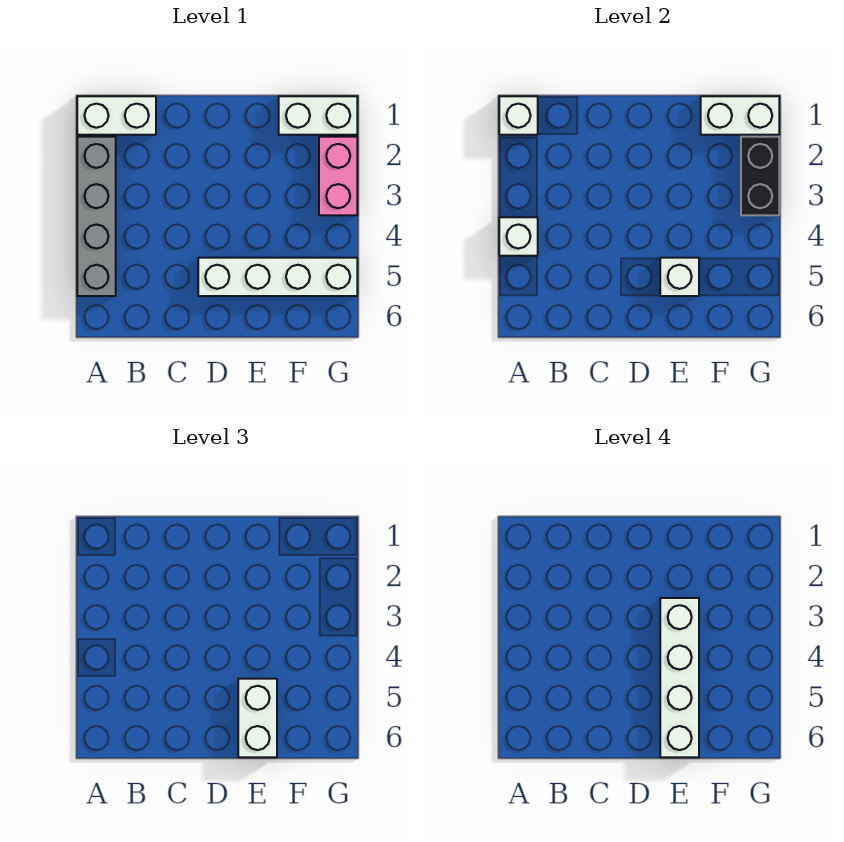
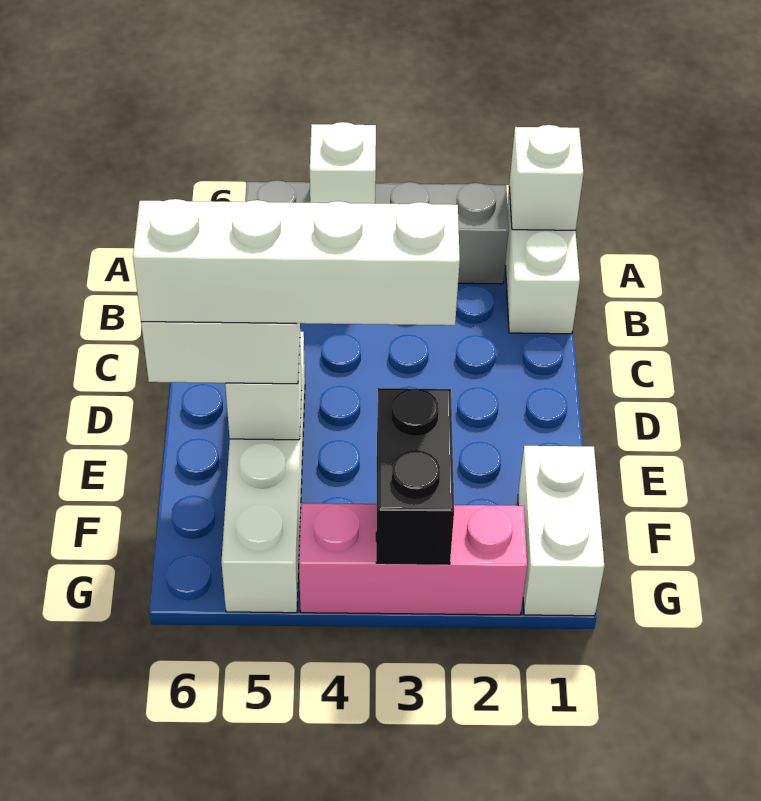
white brick F1:G1 level 2 -> none
pink brick G2:G3 level 1 -> pink brick G2:G4 level 1
black brick G2:G3 level 2 -> black brick F3:G3 level 2

